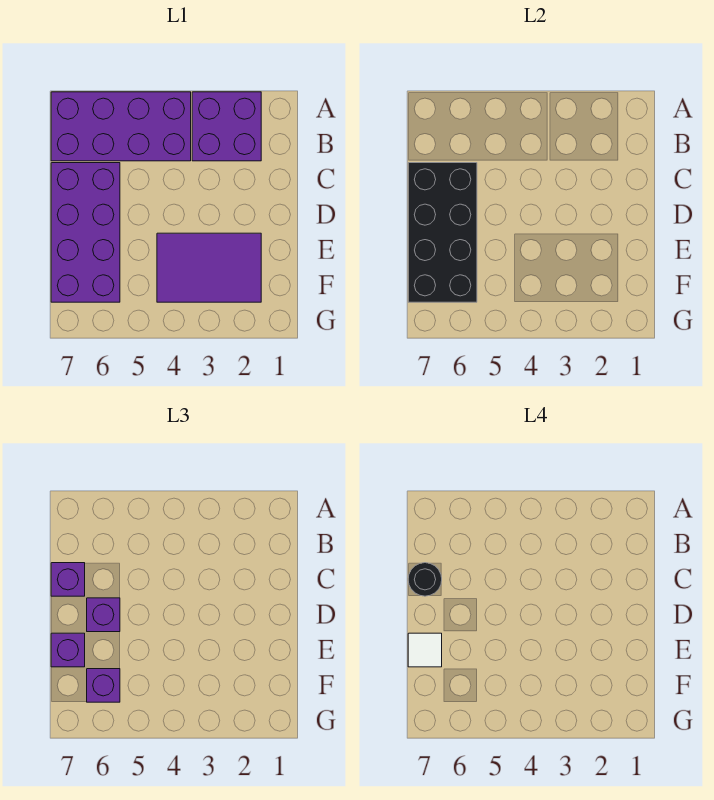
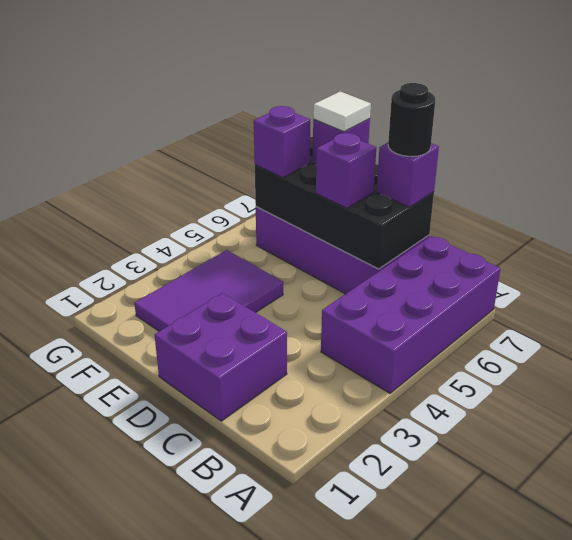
purple brick A2:B3 level 1 -> purple brick C1:D2 level 1

